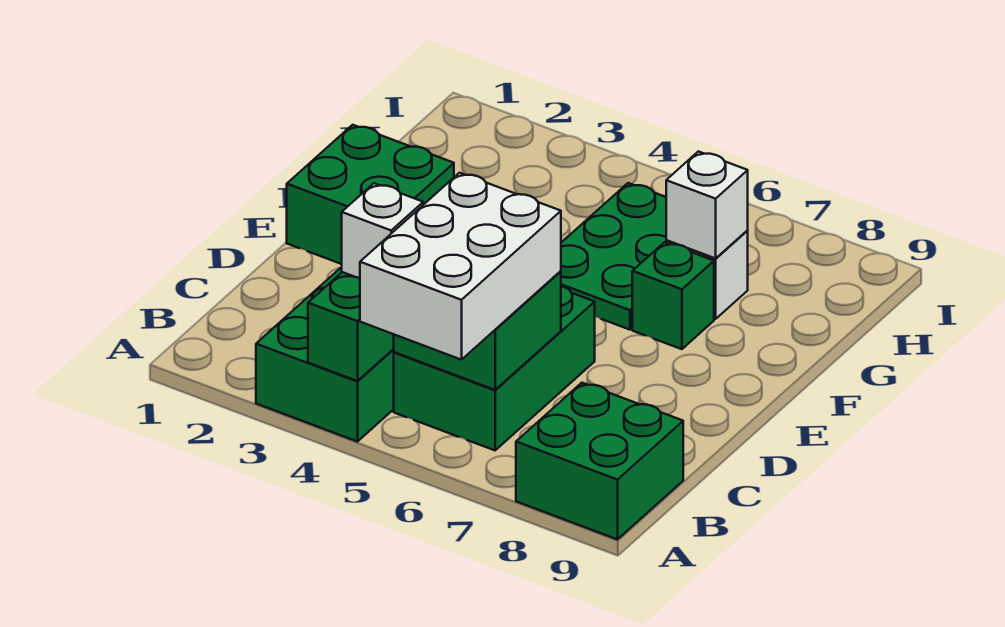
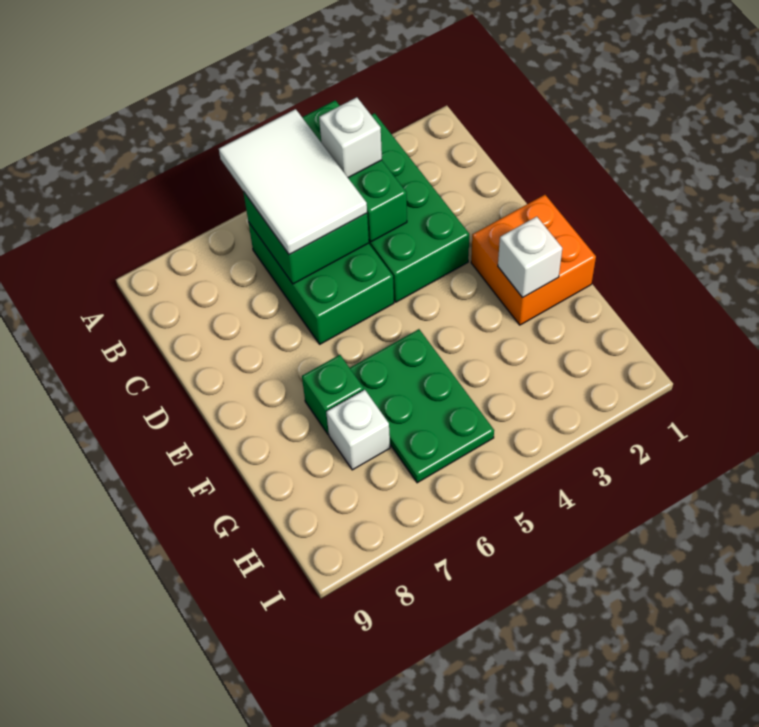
white brick A5:C6 level 3 -> white tile A5:C6 level 3
green brick A8:B9 level 1 -> none
green brick E1:F2 level 1 -> orange brick E1:F2 level 1
white brick G7 level 2 -> white brick F2 level 2

